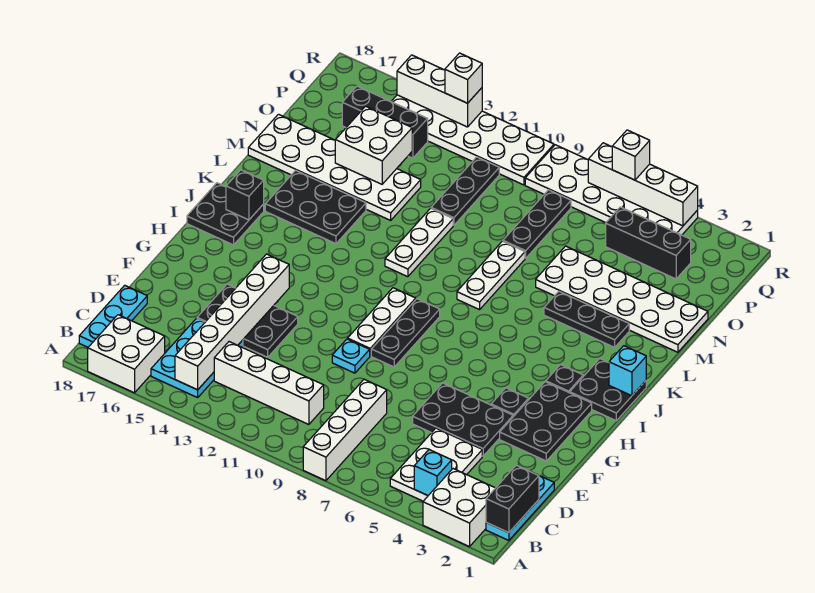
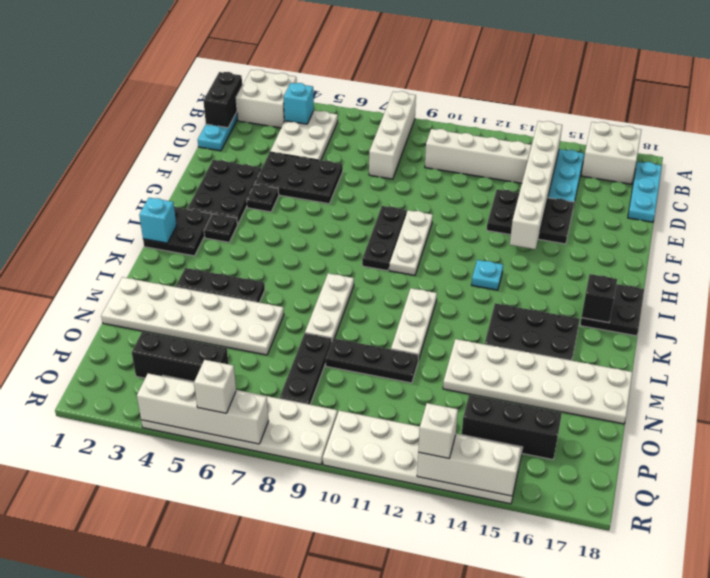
cyan plate F10 level 1 -> cyan plate I13 level 1
black plate N11:P11 level 1 -> black plate N9:N11 level 1
white brick N14:O15 level 2 -> none

